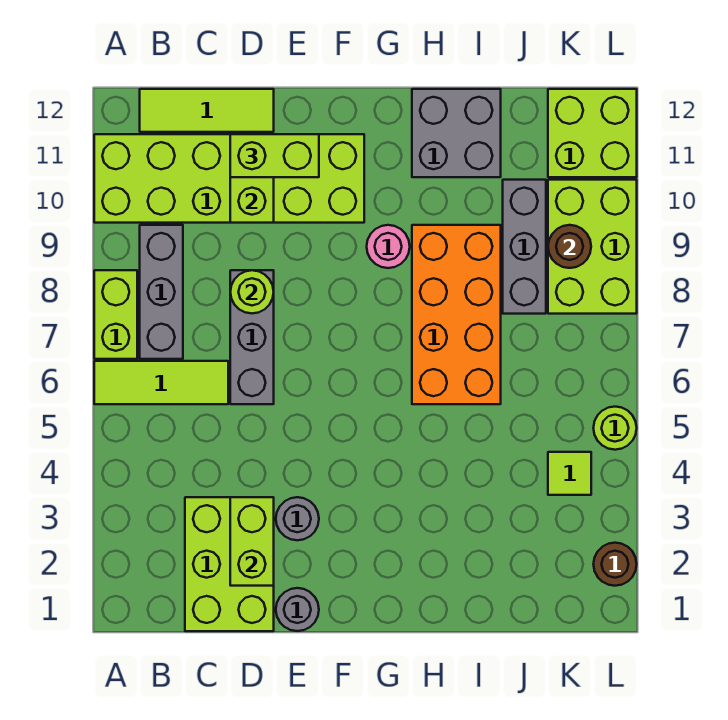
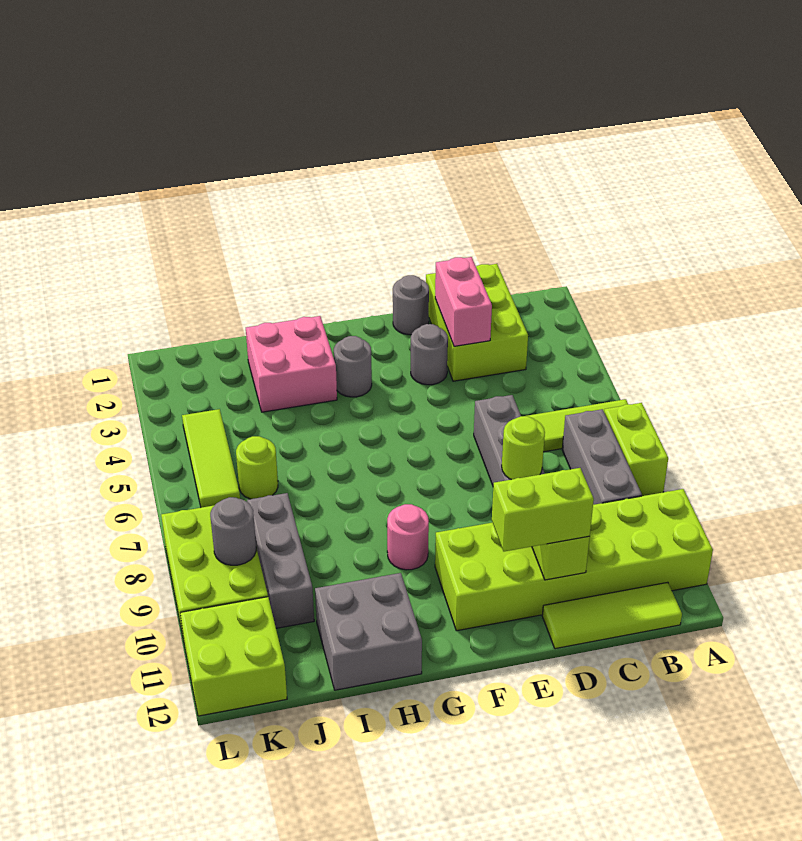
lime brick D2:D3 level 2 -> pink brick D2:D3 level 2
none -> grey round brick G3 level 1
none -> pink brick H2:I3 level 1
orange brick H6:I9 level 1 -> none
lime tile K4 level 1 -> lime tile K4:K6 level 1
brown round brick K9 level 2 -> grey round brick K9 level 2
brown round brick L2 level 1 -> none
lime round brick L5 level 1 -> lime round brick J6 level 1

